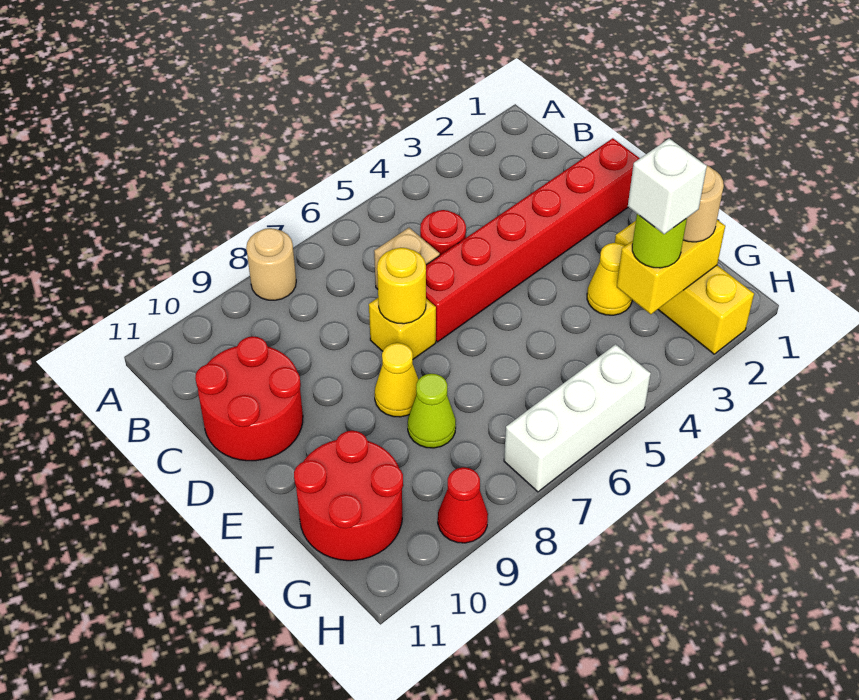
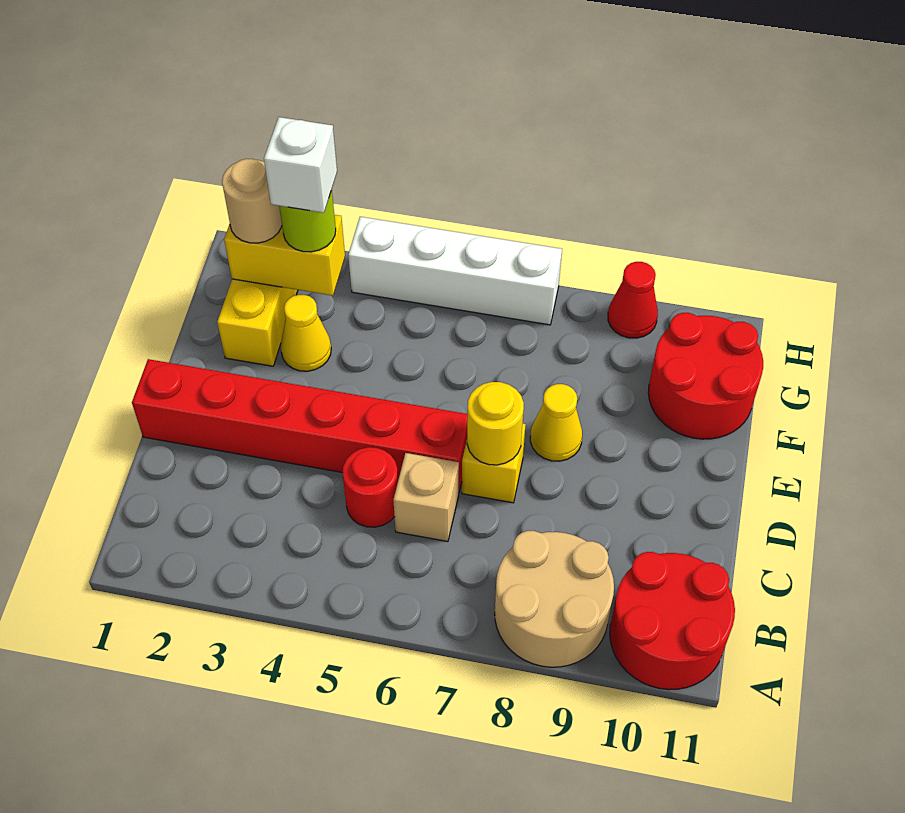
tan round brick A8 level 1 -> tan round brick A8:B9 level 1
red round brick C10:D11 level 1 -> red round brick A10:B11 level 1
lime cone F8 level 1 -> none
white brick H5:H7 level 1 -> white brick H4:H7 level 1

